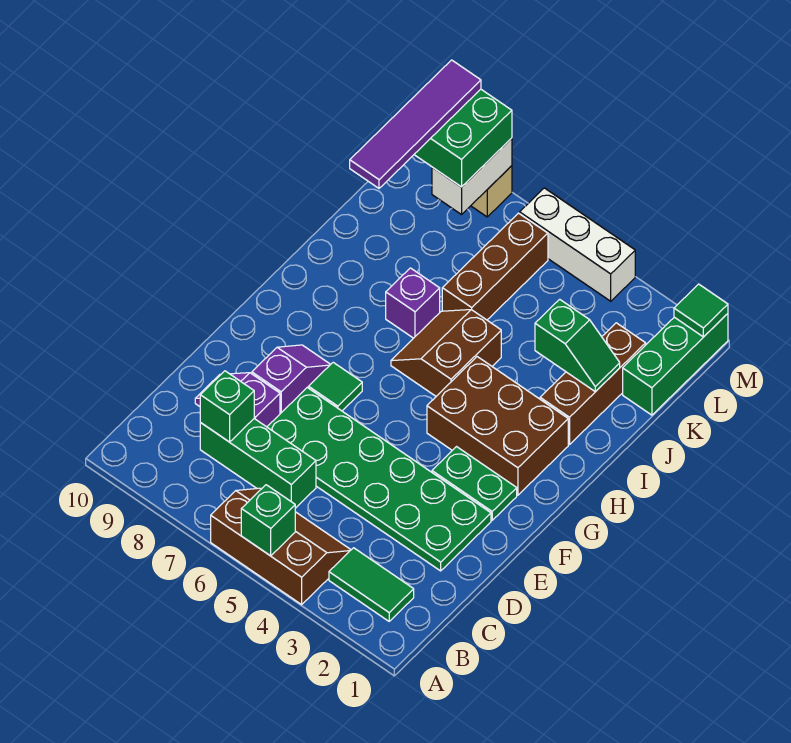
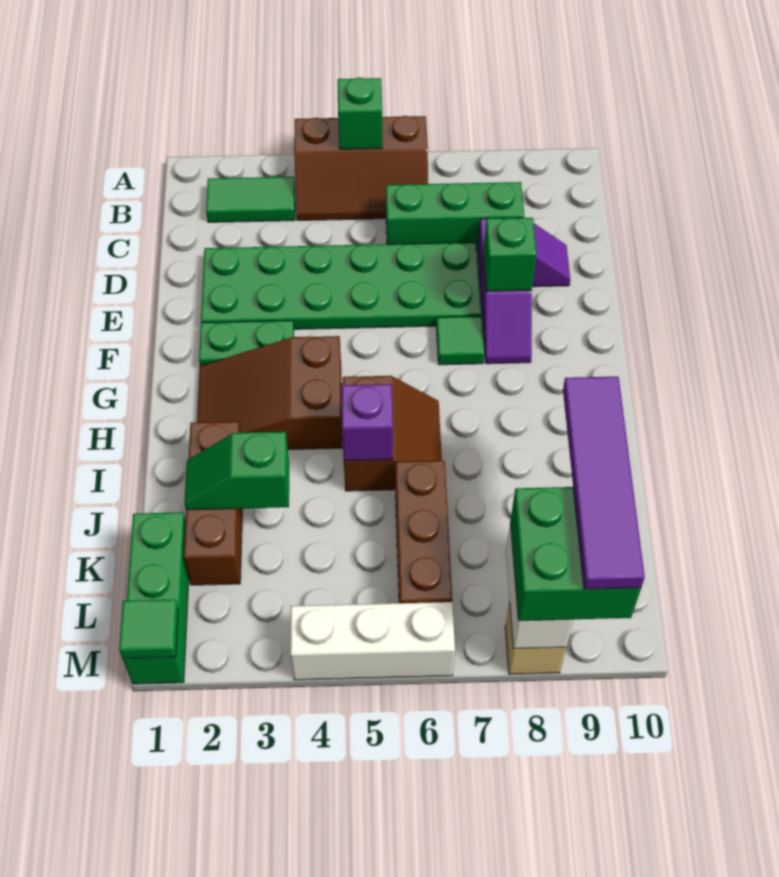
green brick C8 level 2 -> green brick E8 level 2
brown brick G2:H4 level 1 -> brown slope G2:H4 level 1 top 4
purple brick I7 level 1 -> purple brick I5 level 2

